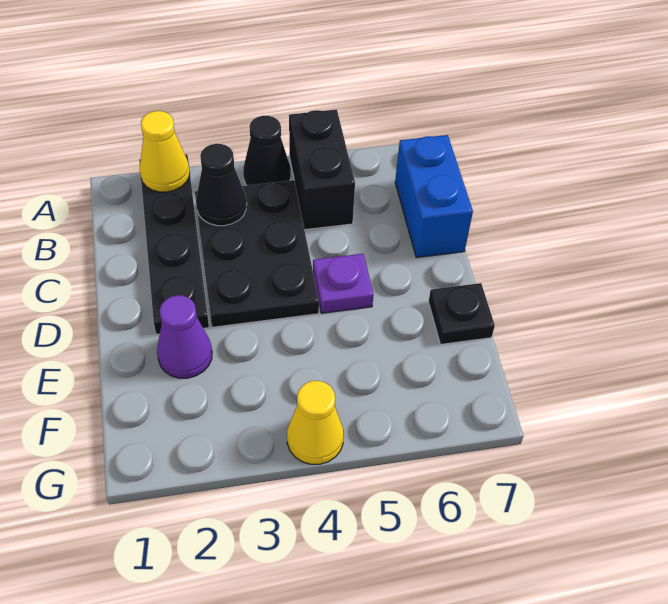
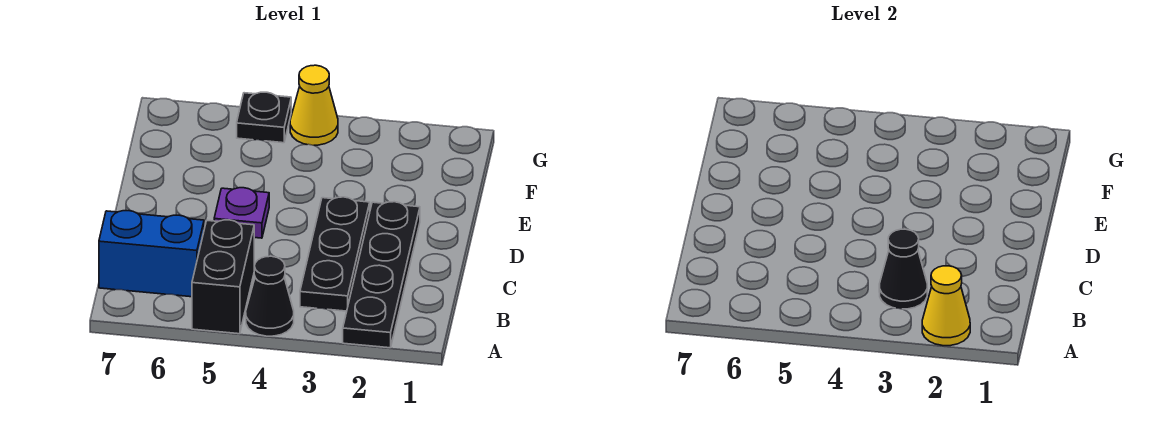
black plate B3:D4 level 1 -> black plate B3:D3 level 1
blue brick B7:C7 level 1 -> blue brick B6:B7 level 1
purple cone E2 level 1 -> none
black plate E7 level 1 -> black plate G5 level 1

